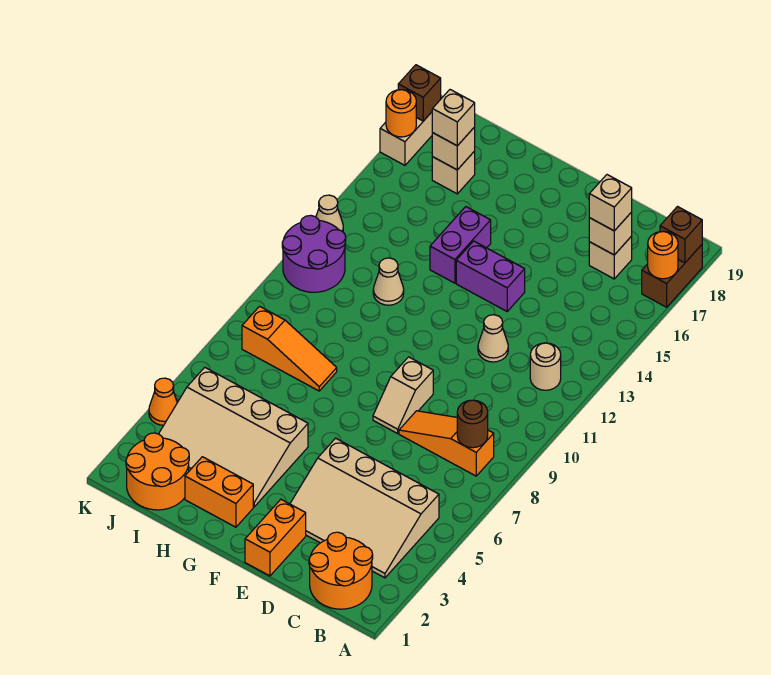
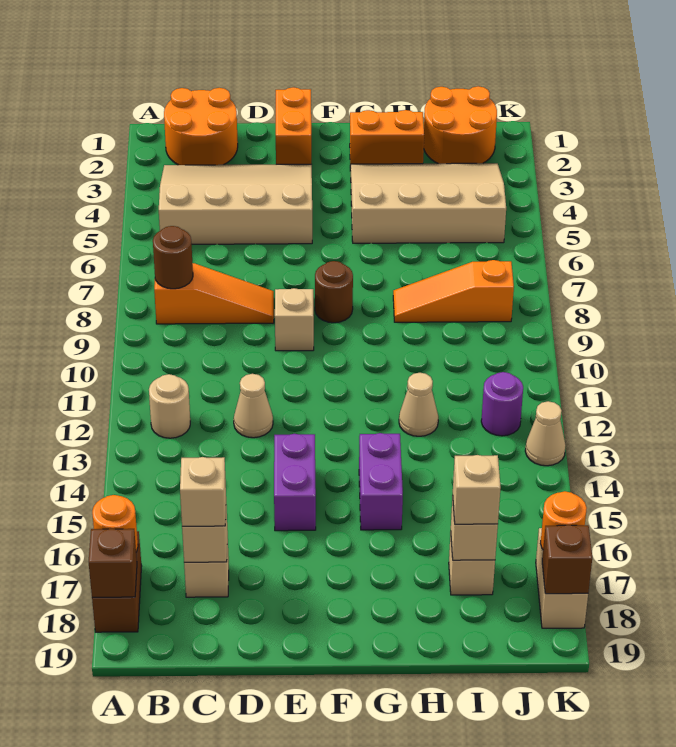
purple brick E14:F14 level 1 -> purple brick E14:E15 level 1
none -> brown round brick F8 level 1
purple round brick J11:K12 level 1 -> purple round brick J12 level 1
orange cone K4 level 1 -> none

